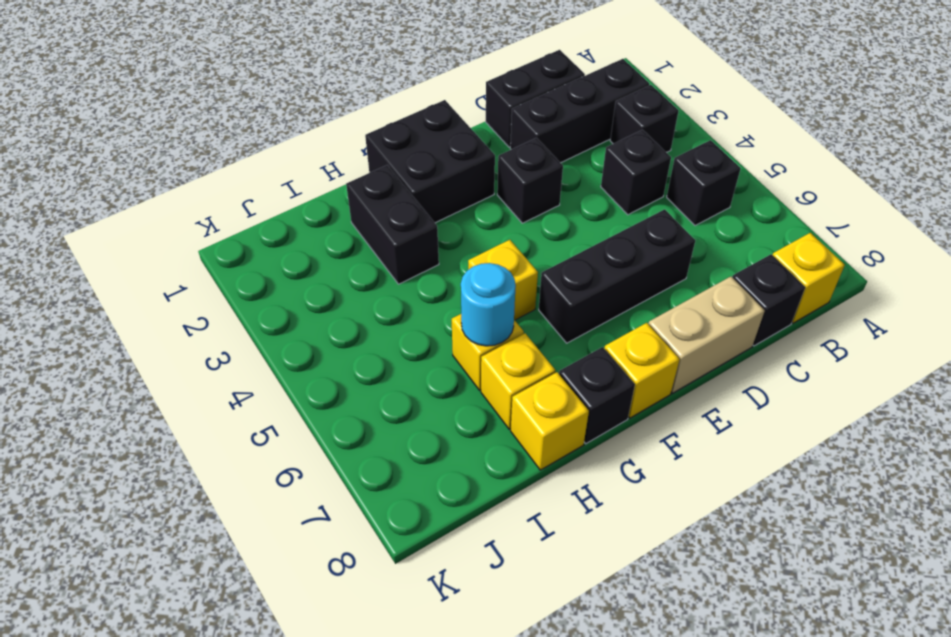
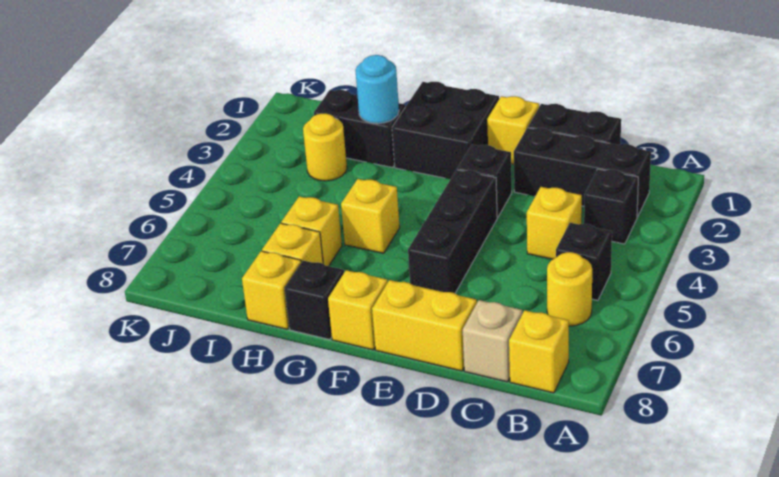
none -> yellow round brick B6 level 1
black brick C4 level 1 -> yellow brick C4 level 1
black brick C8 level 1 -> tan brick C8 level 1
black brick D6:F6 level 1 -> black brick E4:E6 level 1
tan brick D8:E8 level 1 -> yellow brick D8:E8 level 1
none -> yellow brick E1 level 1
black brick H2:H3 level 1 -> black brick H2:I2 level 1
cyan round brick H6 level 2 -> cyan round brick H2 level 2
none -> yellow round brick I3 level 1

